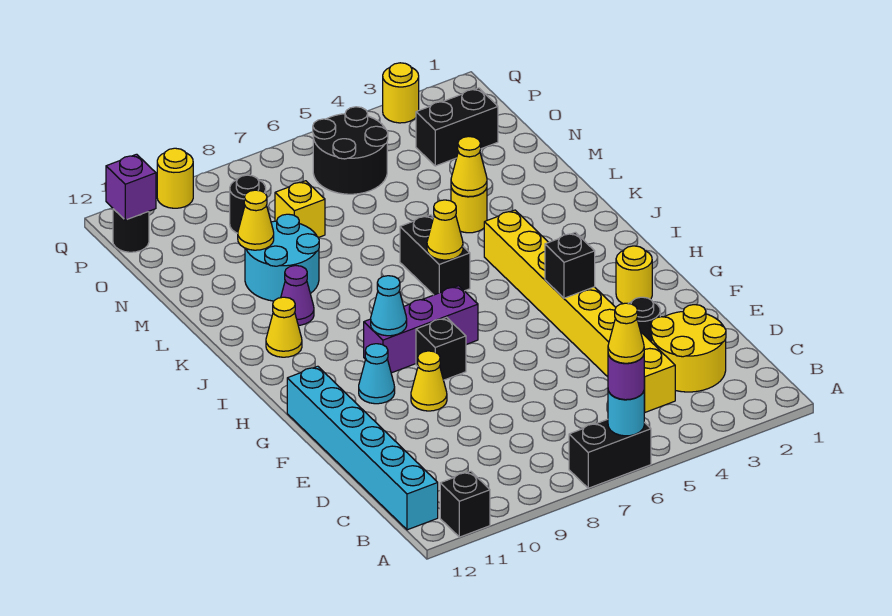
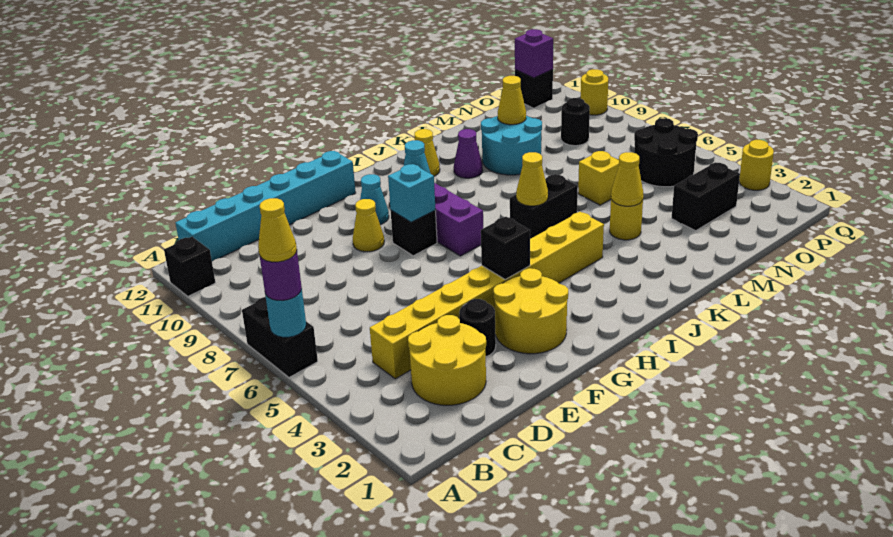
yellow round brick G2 level 1 -> yellow round brick F2:G3 level 1
none -> cyan brick G8 level 2
yellow brick N8 level 1 -> yellow brick M6 level 1
black brick O2:O3 level 1 -> black brick N3:O3 level 1
black round brick P12 level 1 -> black brick P12 level 1

